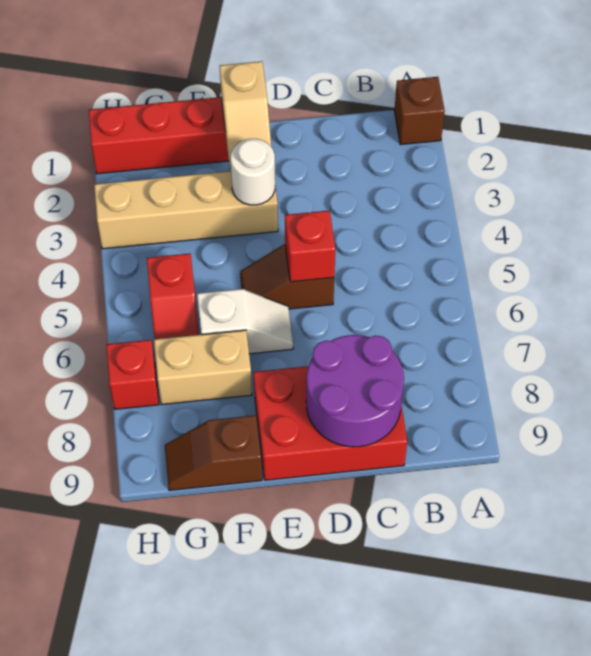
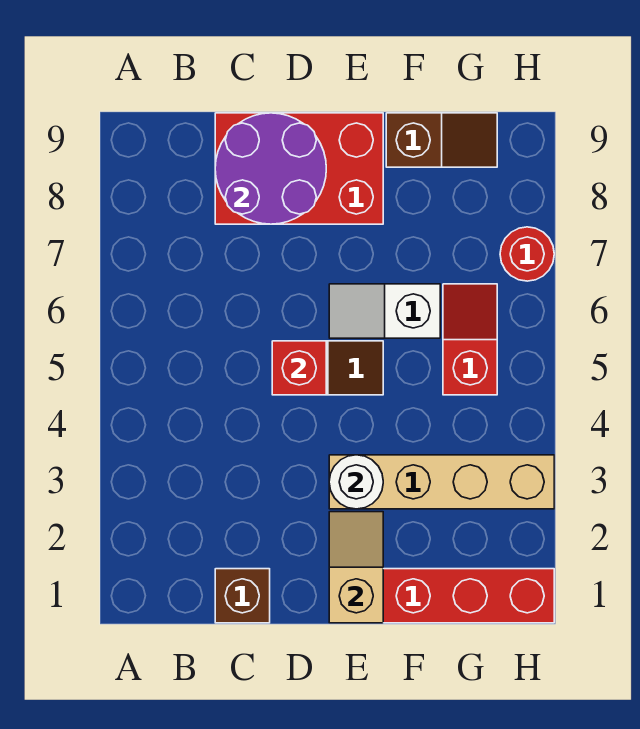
brown brick A1 level 1 -> brown brick C1 level 1
tan brick F7:G7 level 1 -> none
red brick H7 level 1 -> red round brick H7 level 1

